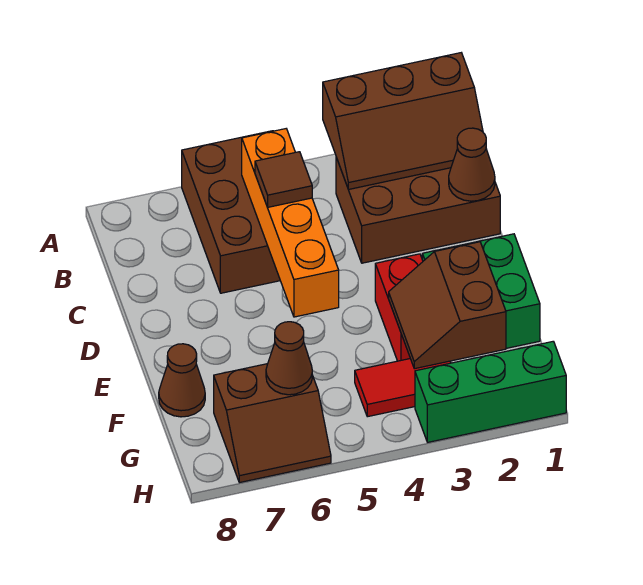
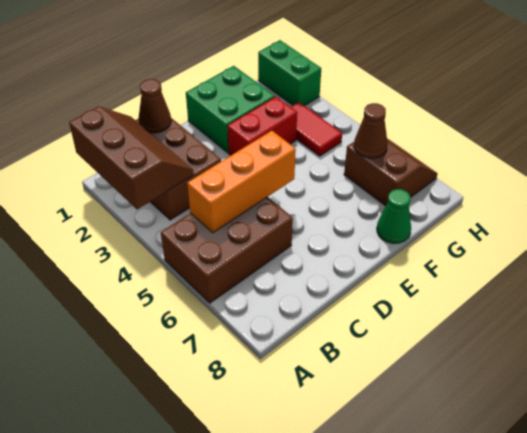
orange brick B5:E5 level 2 -> orange brick B5:D5 level 2
brown tile C5 level 3 -> none
brown slope F2:G3 level 2 top 2 -> none
brown cone F8 level 1 -> green cone F8 level 1
green brick H1:H3 level 1 -> green brick H1:H2 level 1

